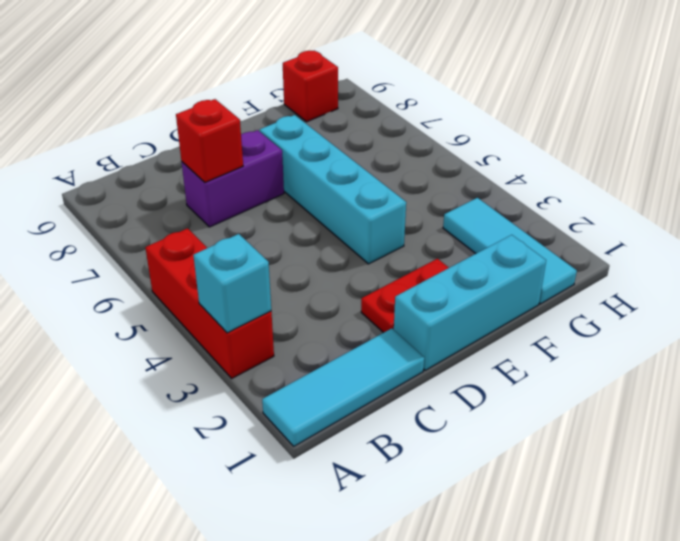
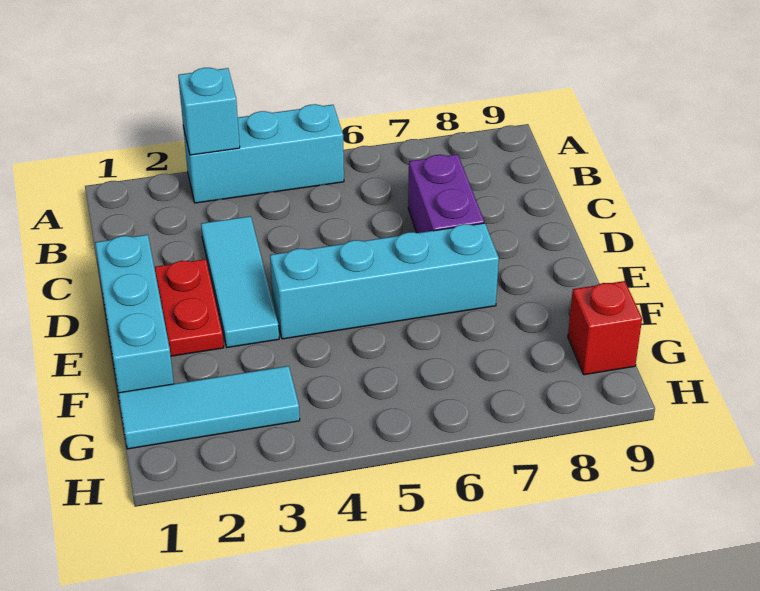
cyan tile A1:C1 level 1 -> cyan tile C3:E3 level 1
red brick A3:A5 level 1 -> cyan brick A3:A5 level 1
red brick C7 level 2 -> none

